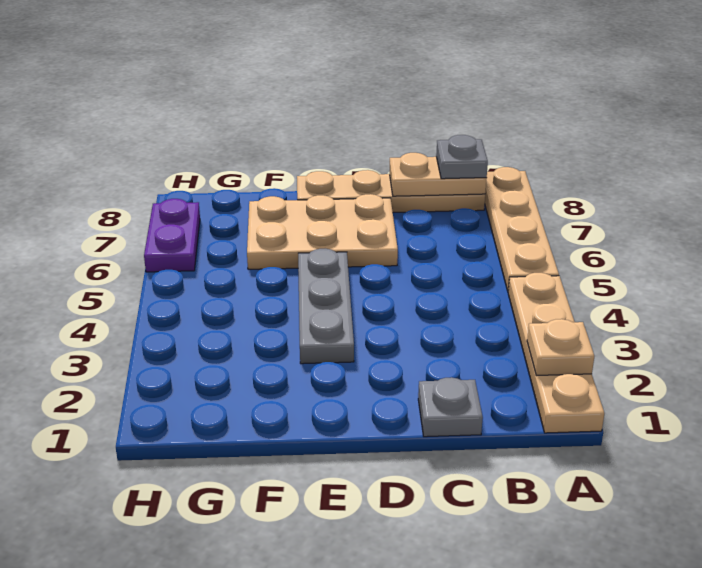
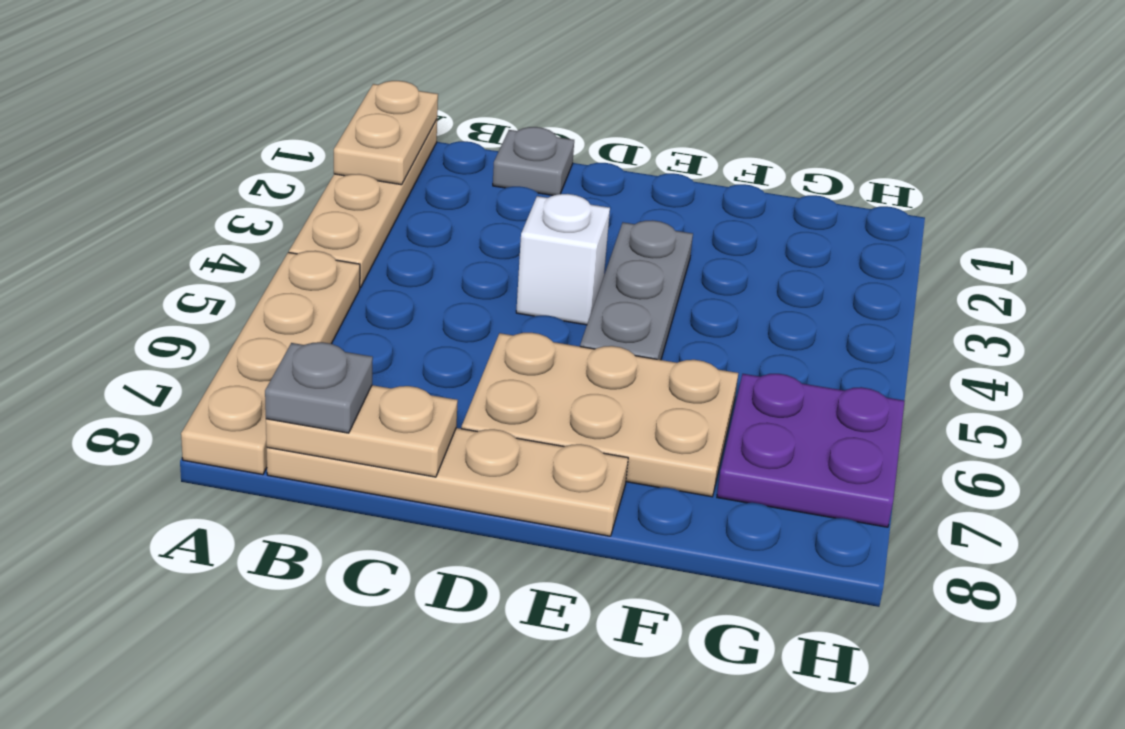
tan plate A2 level 2 -> tan plate A1:A2 level 2
none -> white brick D4 level 1
purple plate H6:H7 level 1 -> purple plate G6:H7 level 1

